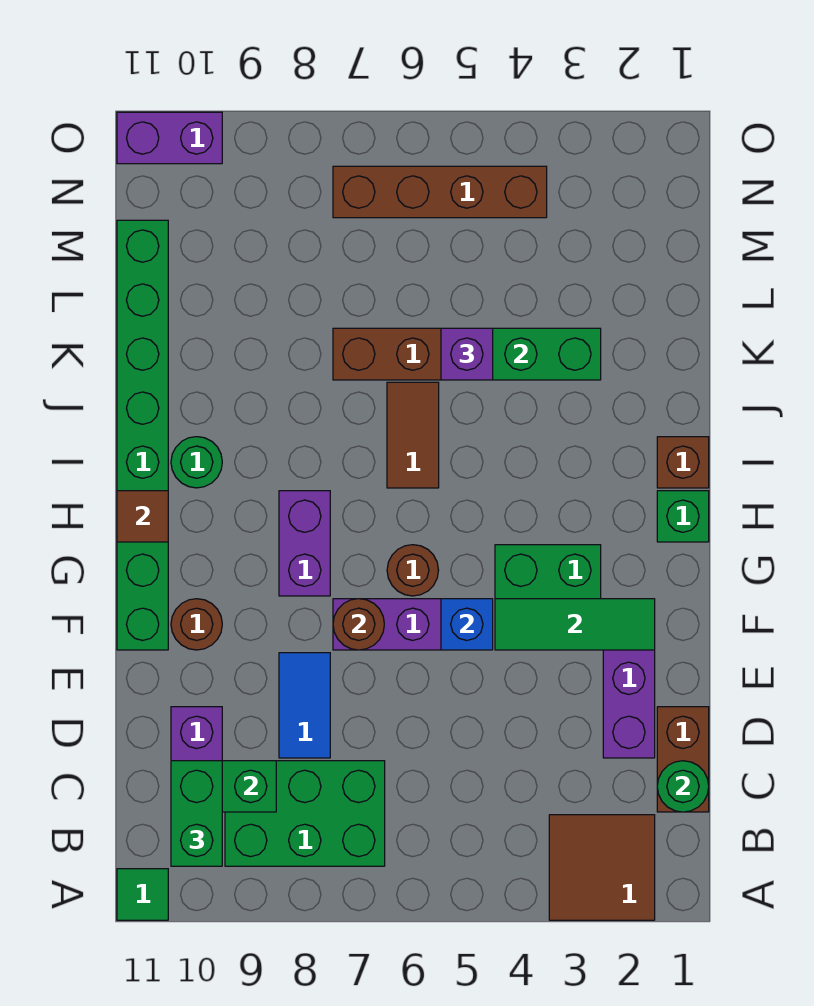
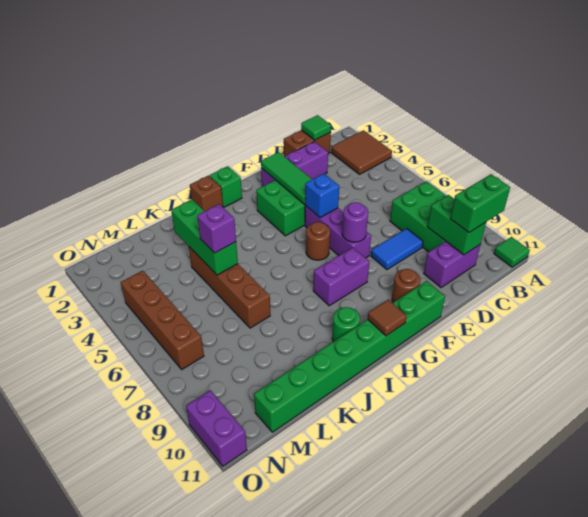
green round brick C1 level 2 -> green tile C1 level 2
brown round brick F7 level 2 -> purple round brick F7 level 2
brown tile I6:J6 level 1 -> none

